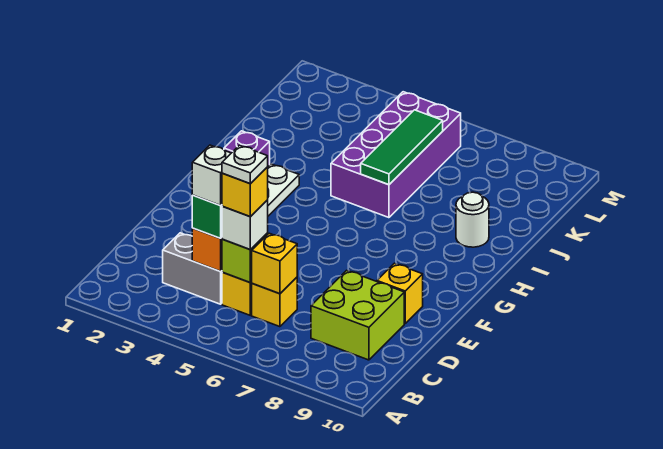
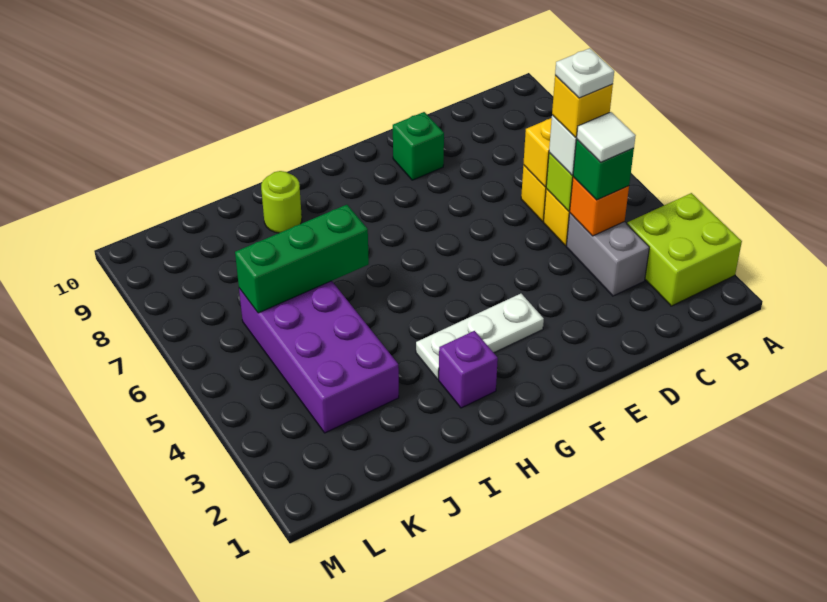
white brick C4 level 4 -> white tile C4 level 4
lime brick C8:D9 level 1 -> lime brick A2:B3 level 1
yellow brick E9 level 1 -> green brick E9 level 1
purple brick I5:L6 level 1 -> purple brick J3:K6 level 1
green tile I6:K6 level 2 -> green brick I6:K6 level 2
white round brick I9 level 1 -> lime round brick I9 level 1

